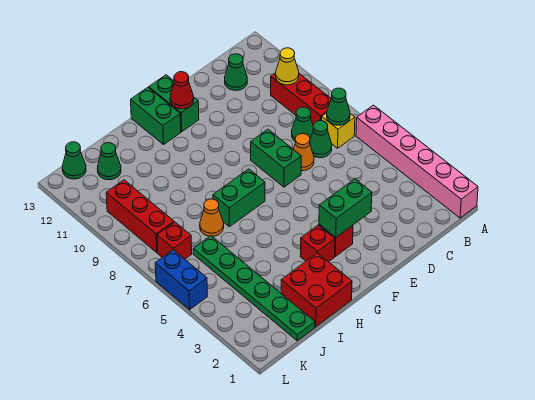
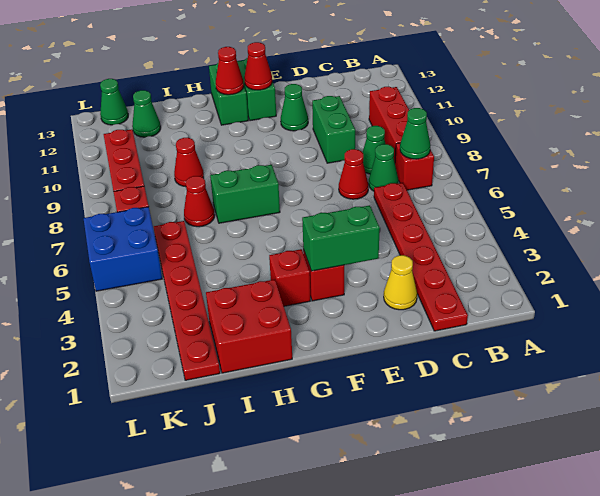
pink brick A1:A6 level 1 -> none
yellow brick B7 level 1 -> red brick B7 level 1
yellow cone B10 level 2 -> yellow cone D2 level 1
none -> red plate C1:C6 level 1
green cone C12 level 1 -> green cone E11 level 1
orange cone D7 level 1 -> red cone D7 level 1
green brick E7:E8 level 1 -> green brick D9:D10 level 1
none -> red cone G12 level 2
orange cone I7 level 1 -> red cone I7 level 1
none -> red cone I9 level 1
green plate J1:J6 level 1 -> red plate J1:J6 level 1
blue brick L5:L6 level 1 -> blue brick K5:L6 level 1

